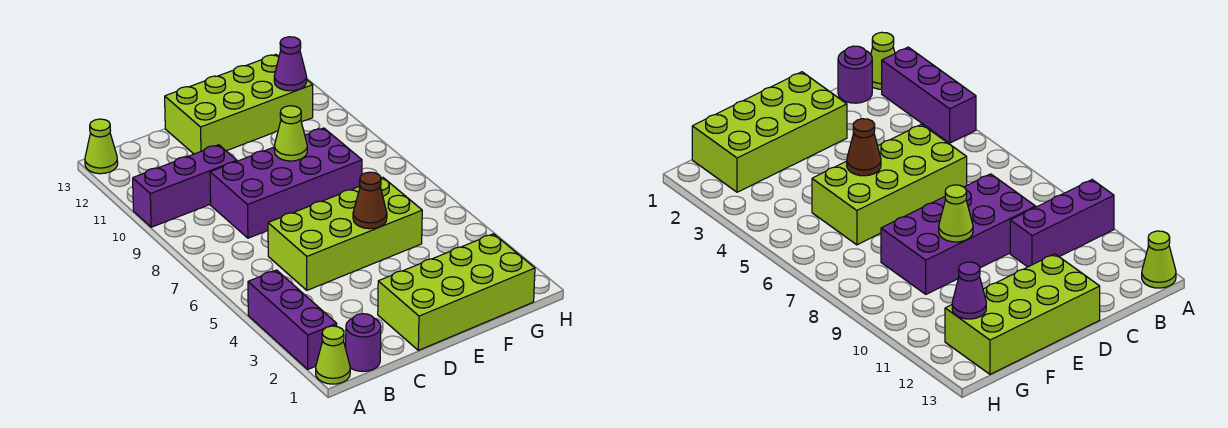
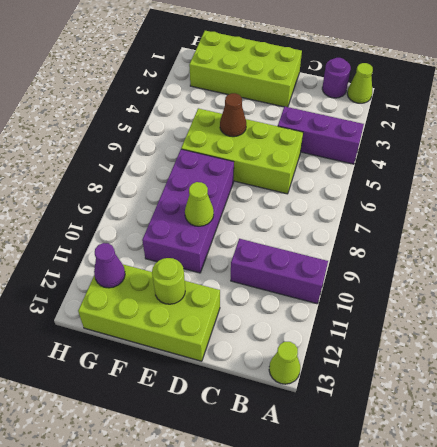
purple brick A2:A4 level 1 -> purple brick A4:C4 level 1
purple brick C8:F9 level 1 -> purple brick E7:F10 level 1
none -> lime round brick E12 level 2

